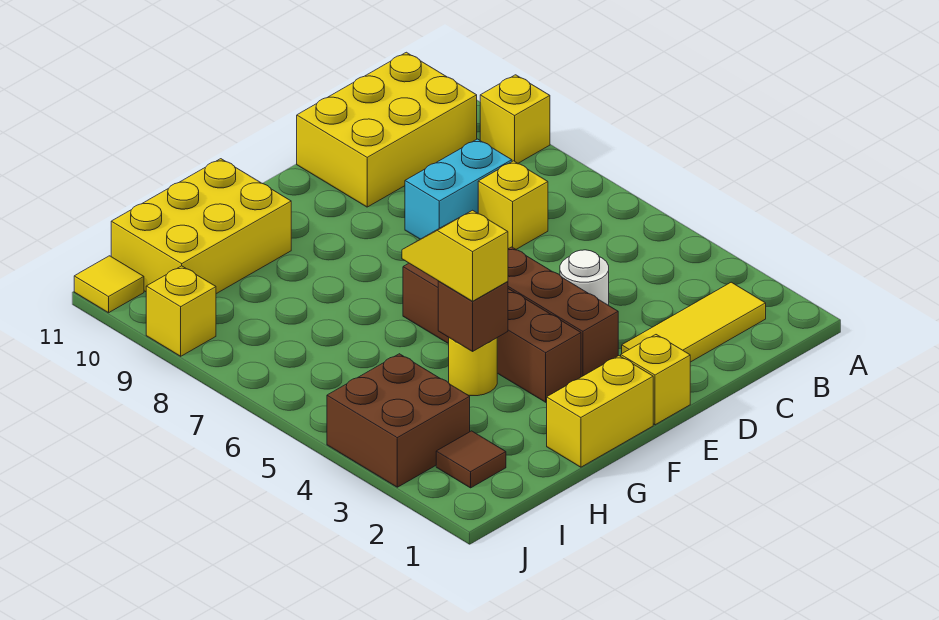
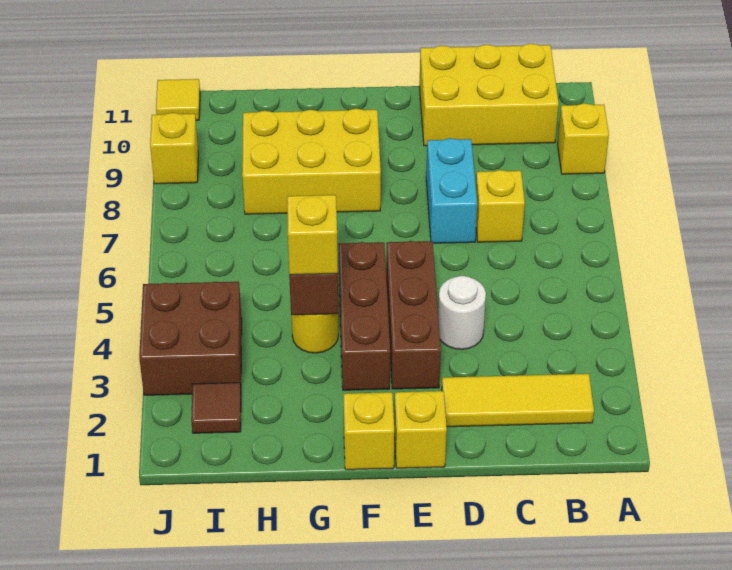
cyan brick C8:D8 level 1 -> cyan brick D7:D8 level 1
yellow brick F1:G1 level 1 -> yellow brick F1 level 1
brown brick F3:F6 level 1 -> brown brick F3:F5 level 1
yellow brick G10:I11 level 1 -> yellow brick F8:H9 level 1

